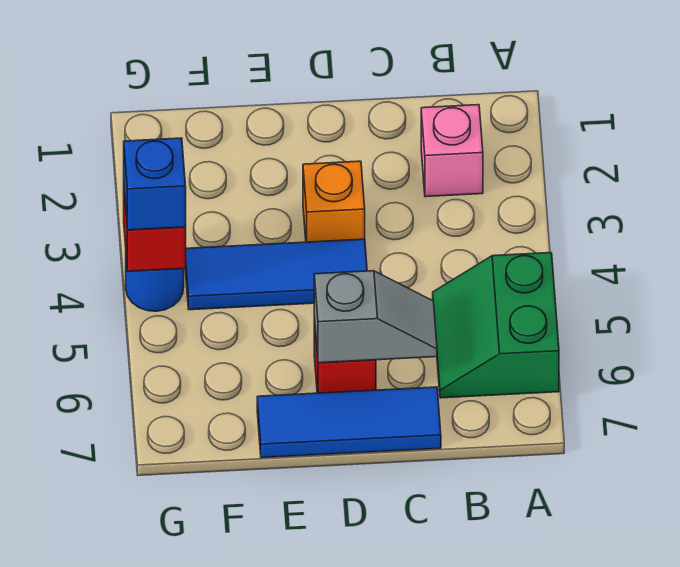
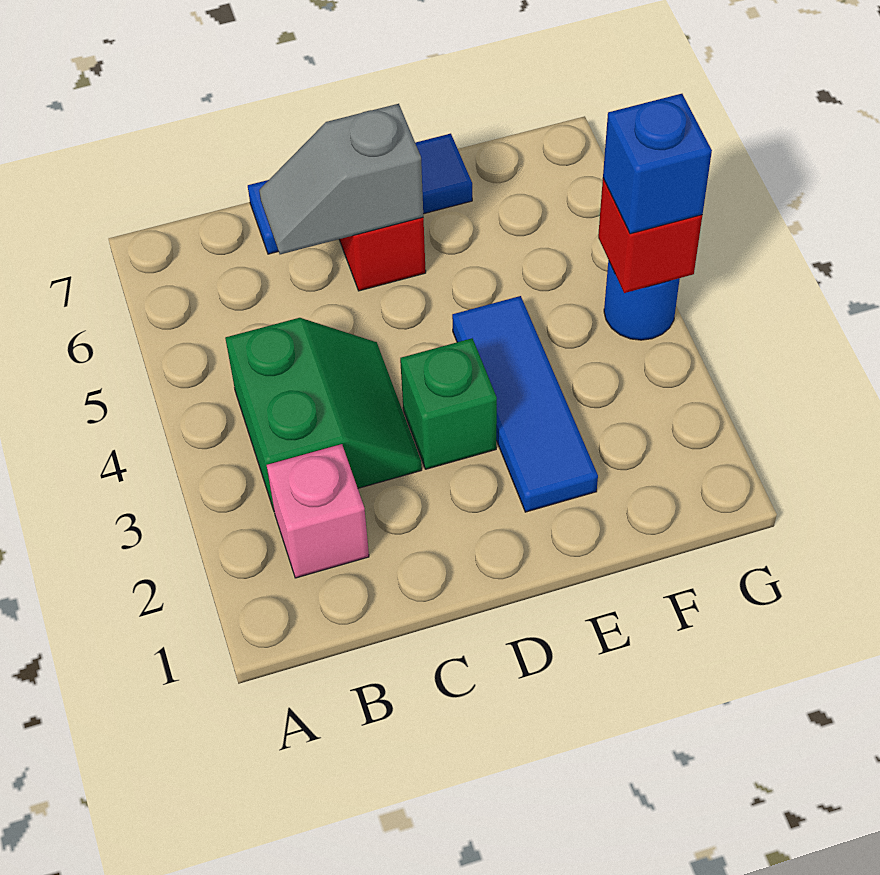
green slope A5:B6 level 1 top A -> green slope B3:C4 level 1 top B
orange brick D3 level 1 -> green brick D3 level 1
blue tile D4:F4 level 1 -> blue tile E2:E4 level 1

